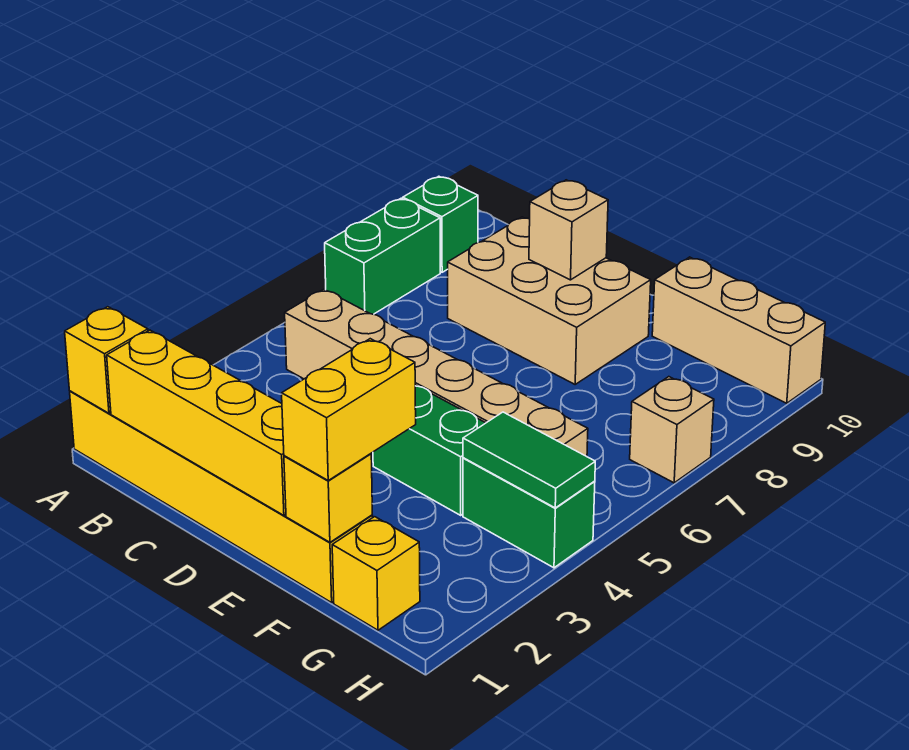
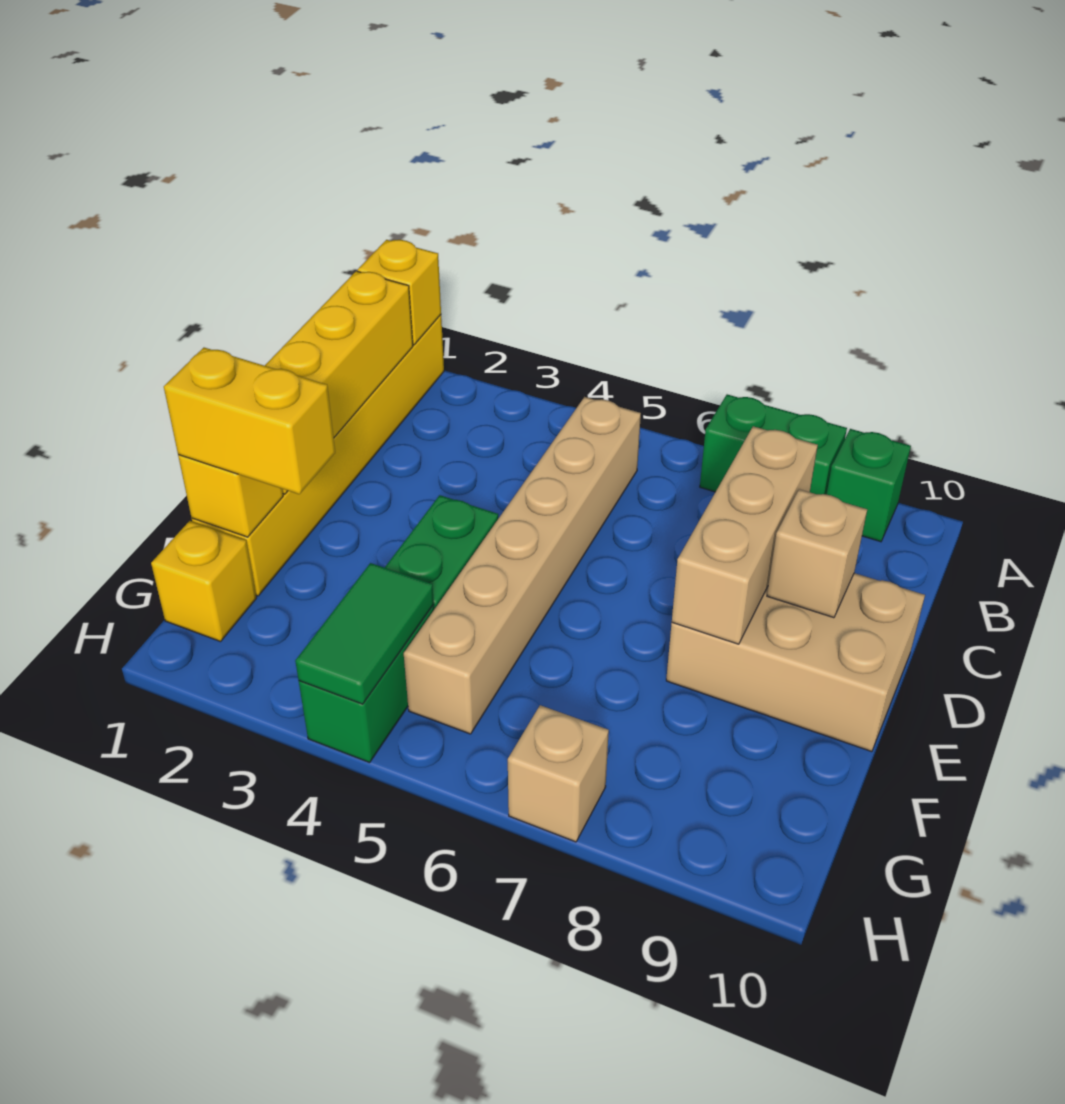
tan brick C8:E9 level 1 -> tan brick D8:E10 level 1
tan brick F10:H10 level 1 -> tan brick C8:E8 level 2

